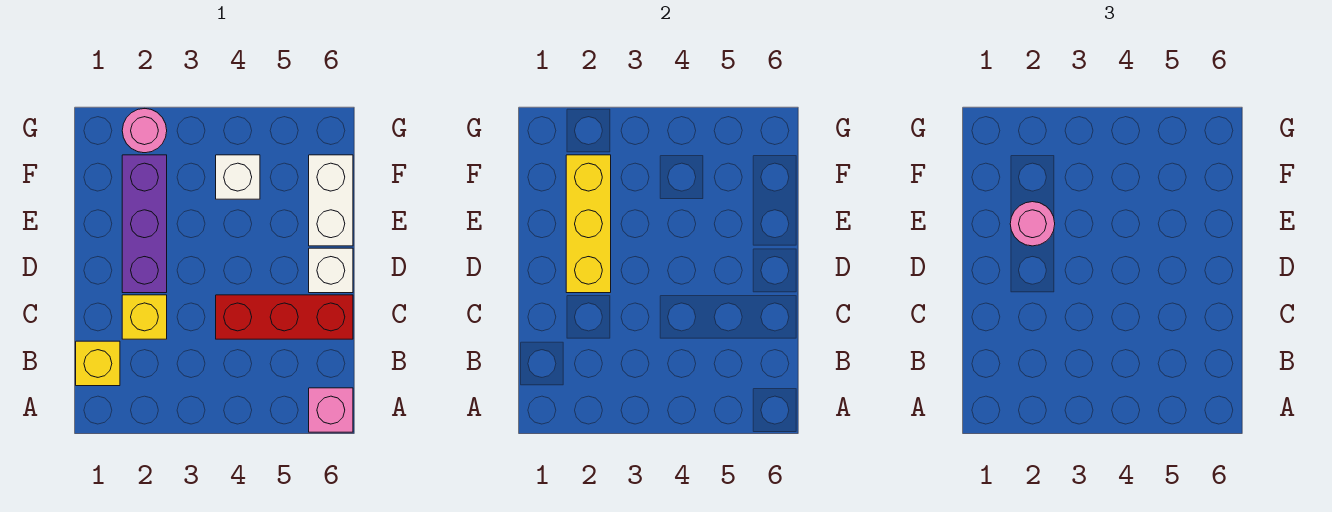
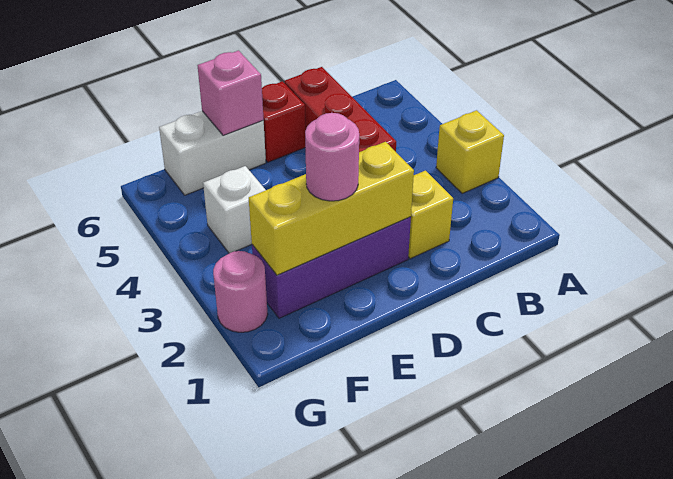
pink brick A6 level 1 -> pink brick E6 level 2
yellow brick B1 level 1 -> yellow brick A3 level 1
white brick D6 level 1 -> red brick D6 level 1

